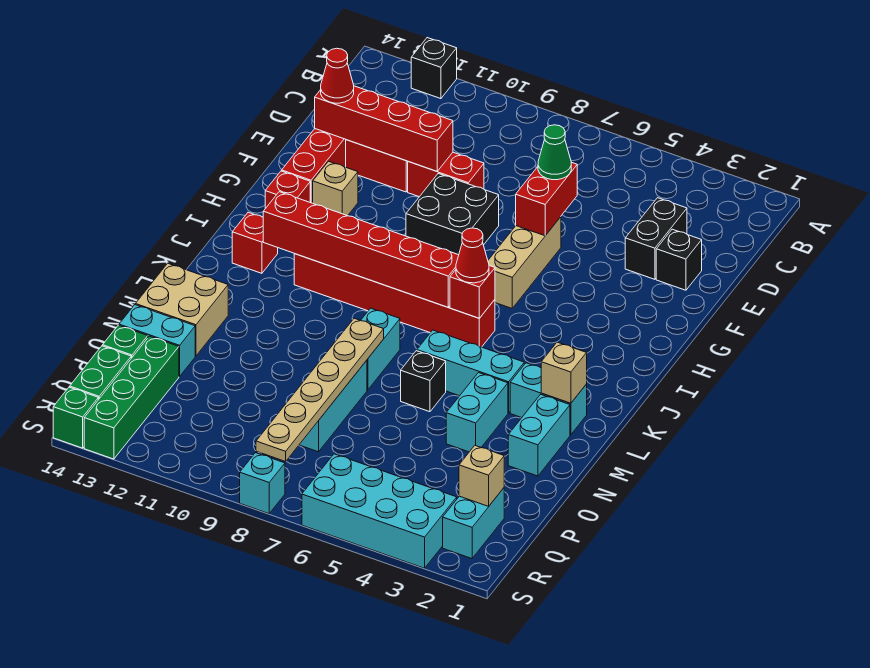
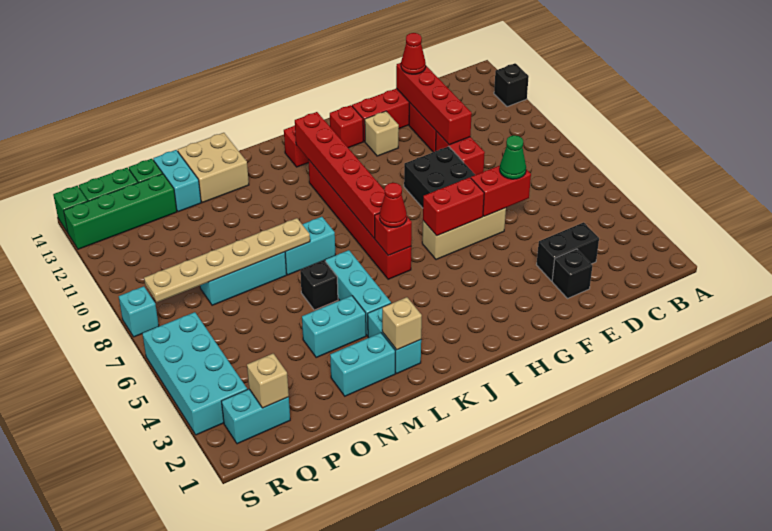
none -> red brick G6:H6 level 2

